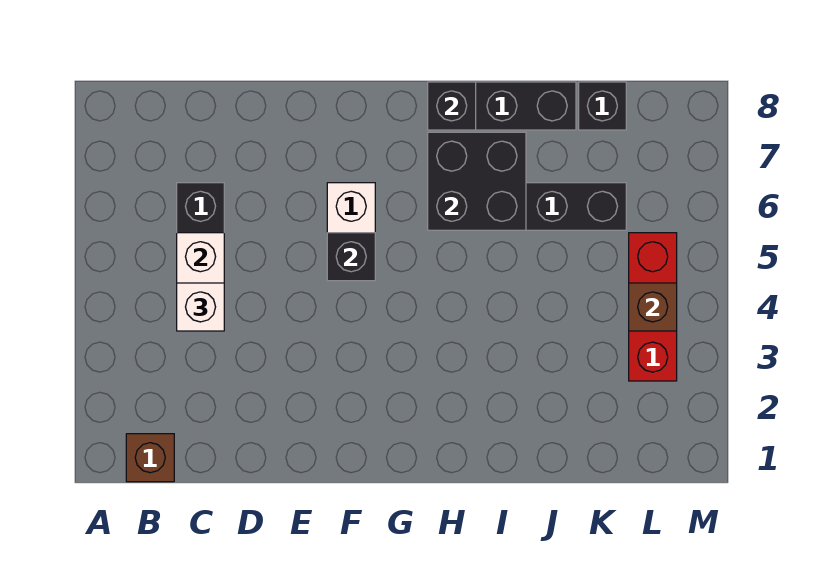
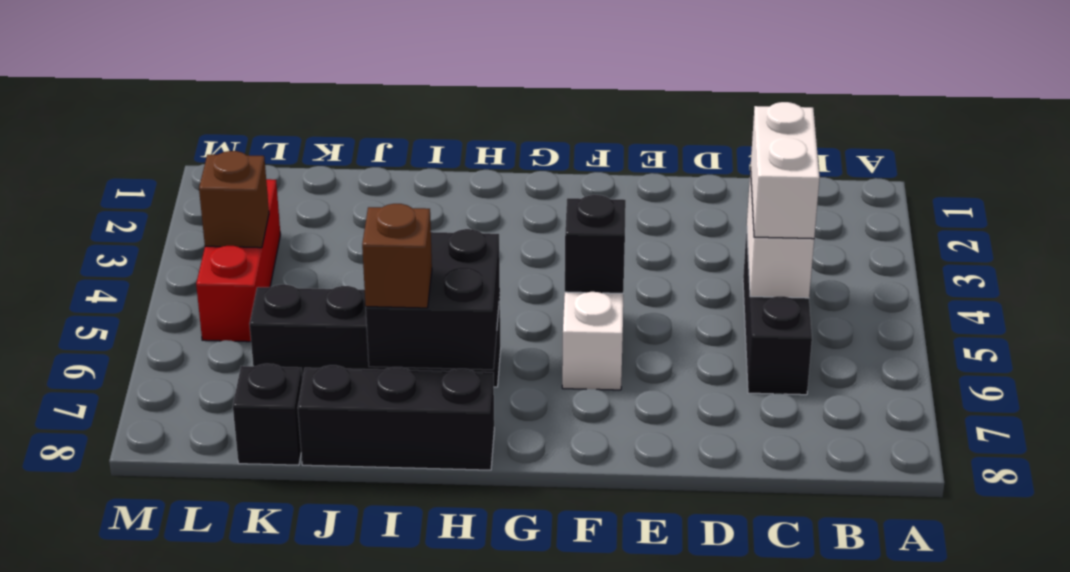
brown brick B1 level 1 -> brown brick I7 level 3
white brick C4 level 3 -> white brick C4:C5 level 3
black brick H8 level 2 -> none

